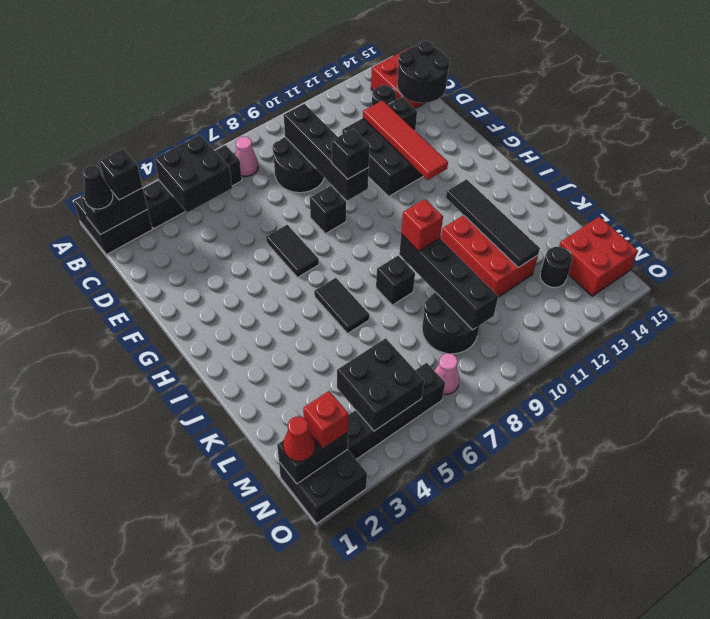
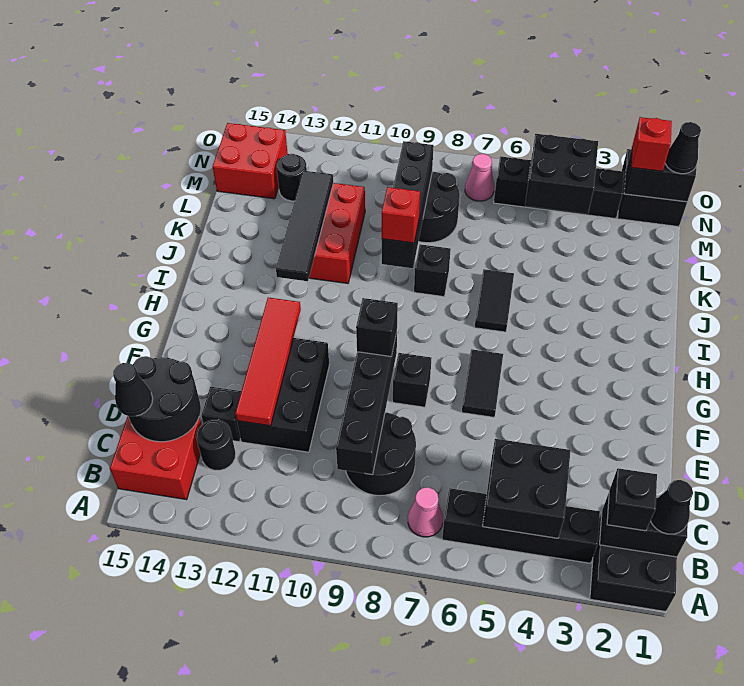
none -> black cone C15 level 3
red cone N1 level 3 -> black cone N1 level 3

